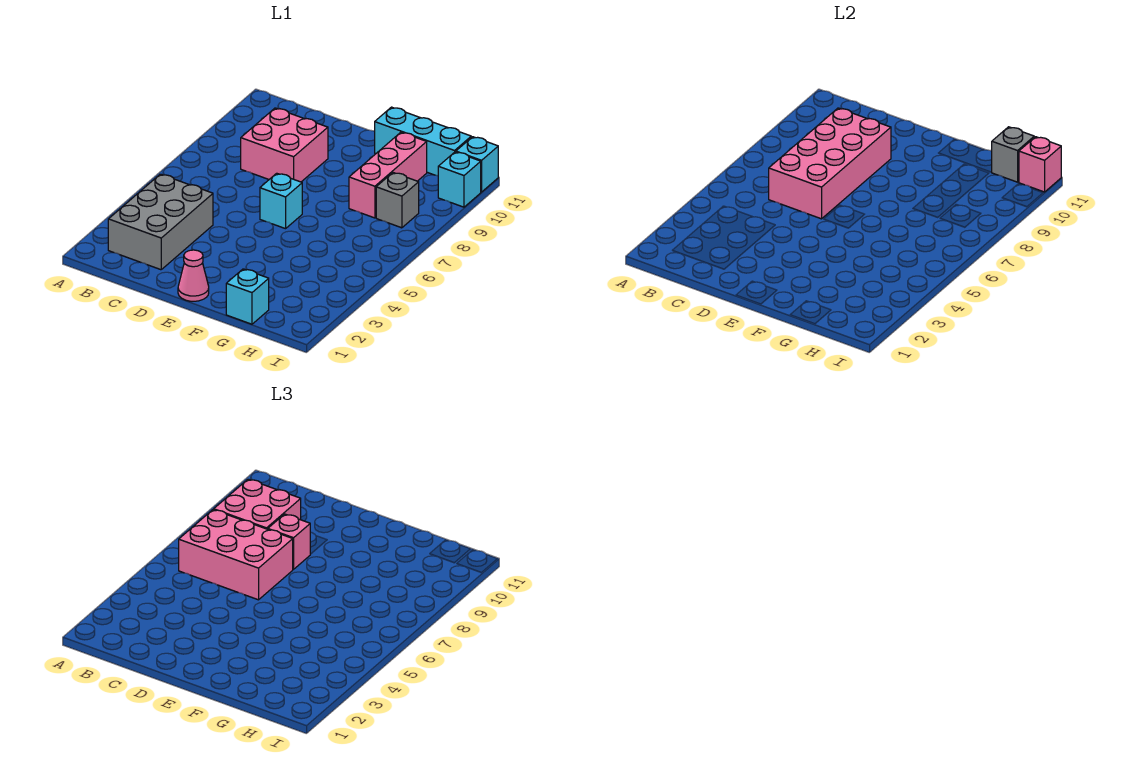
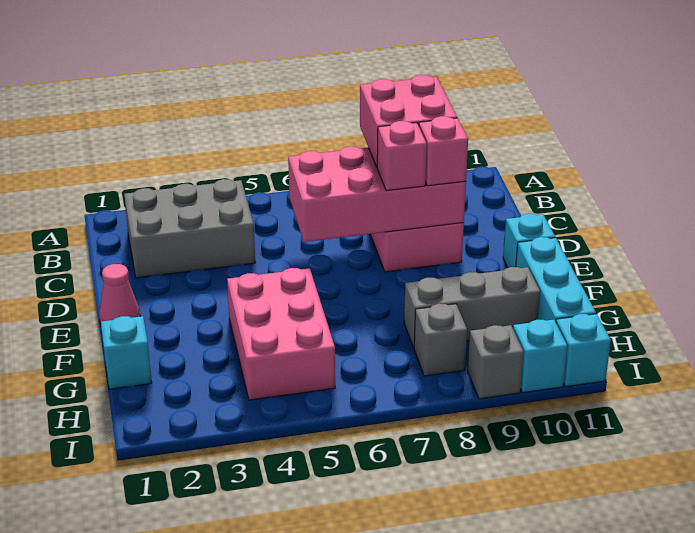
pink brick B6:D7 level 3 -> pink brick F4:H5 level 1
cyan brick E6 level 1 -> cyan brick E11 level 1
pink brick G8:G10 level 1 -> grey brick G8:G10 level 1
grey brick H11 level 2 -> grey brick I9 level 1
pink brick I11 level 2 -> pink brick D9 level 3

